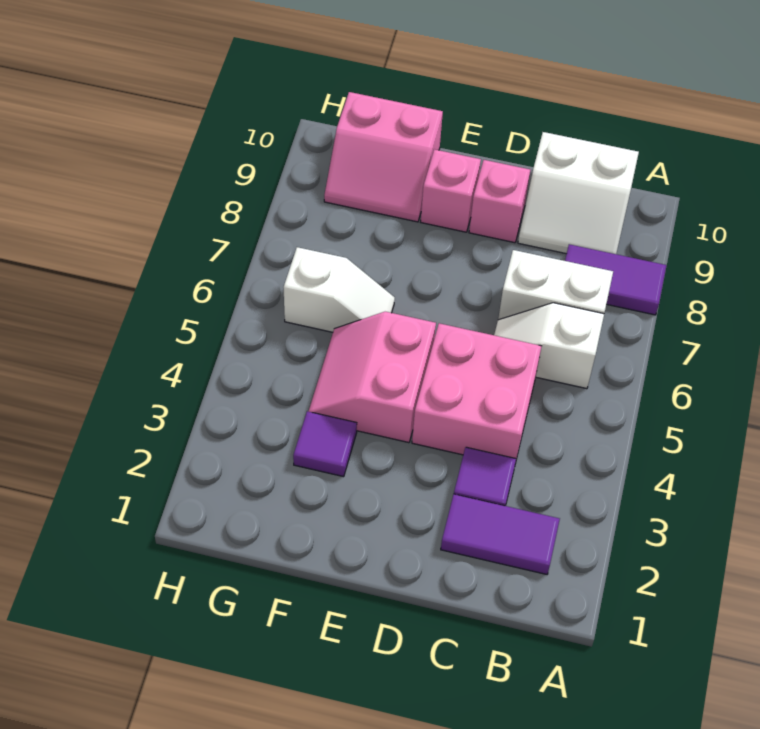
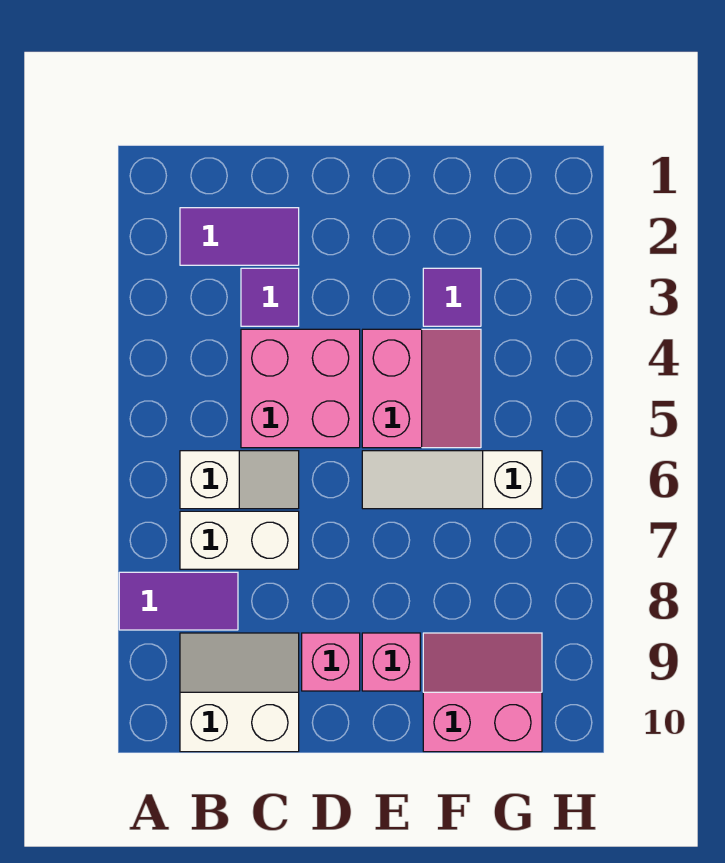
white slope F6:G6 level 1 top G -> white slope E6:G6 level 1 top G

